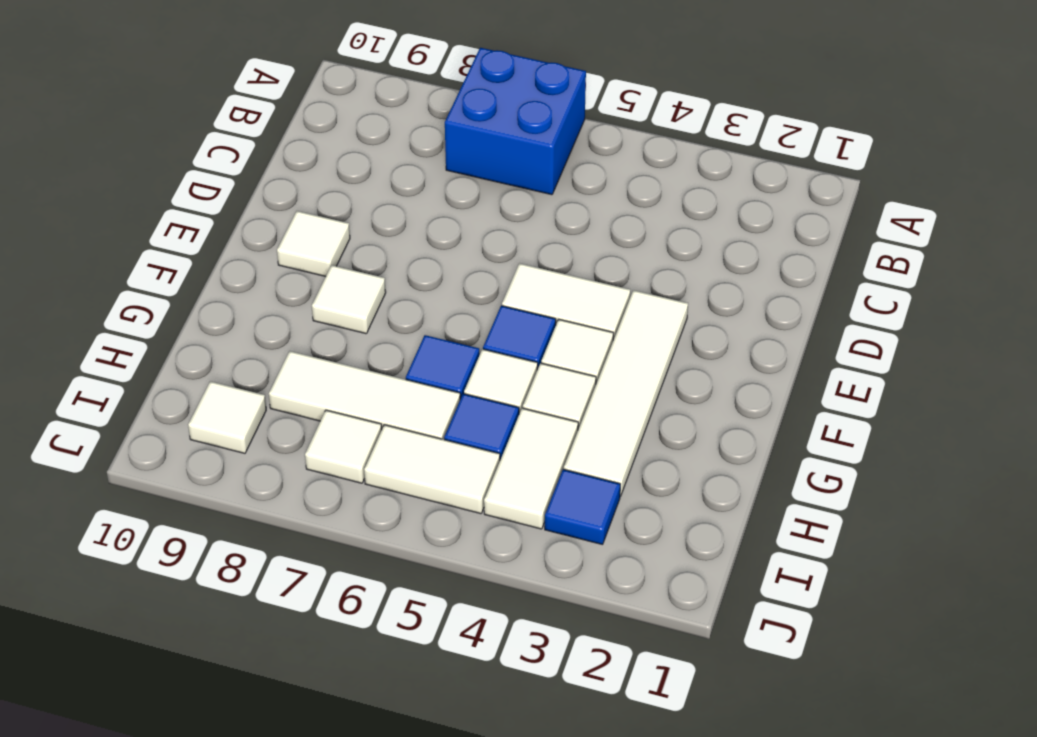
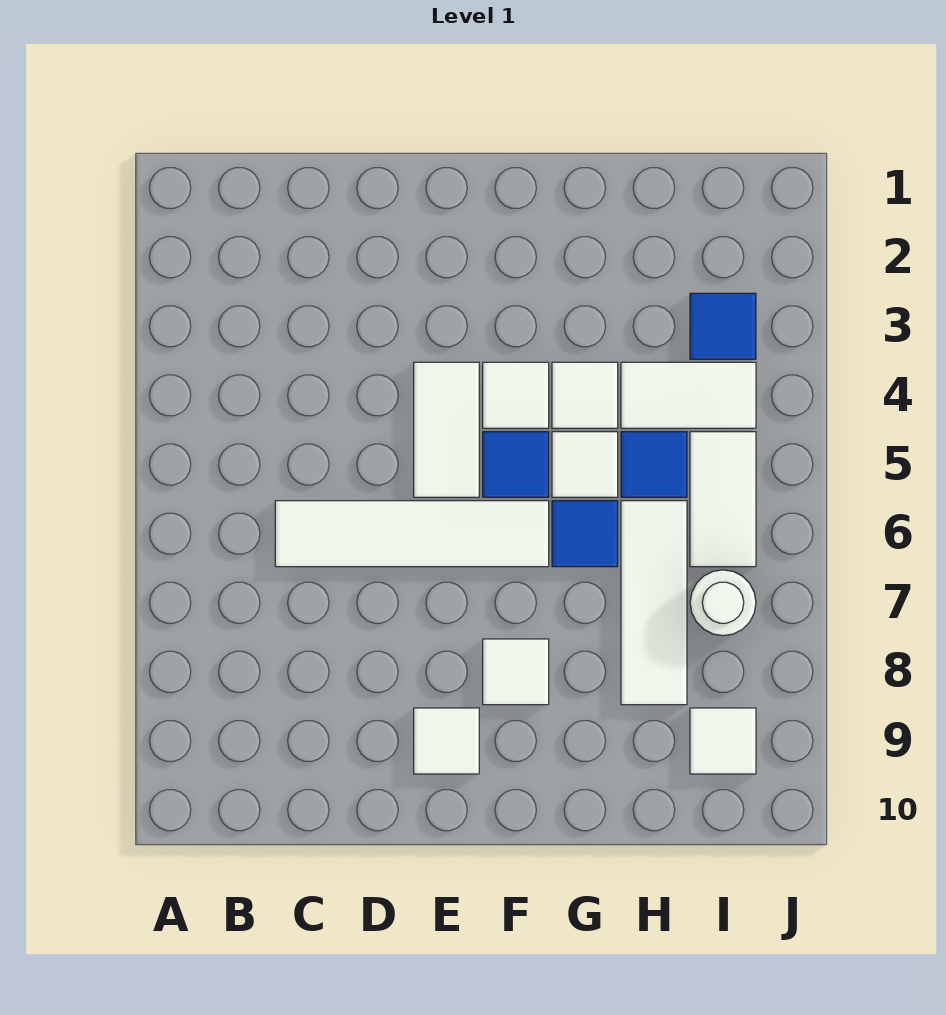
blue brick A6:B7 level 1 -> none
white tile E3:H3 level 1 -> white tile C6:F6 level 1
white tile I7 level 1 -> white round brick I7 level 1

